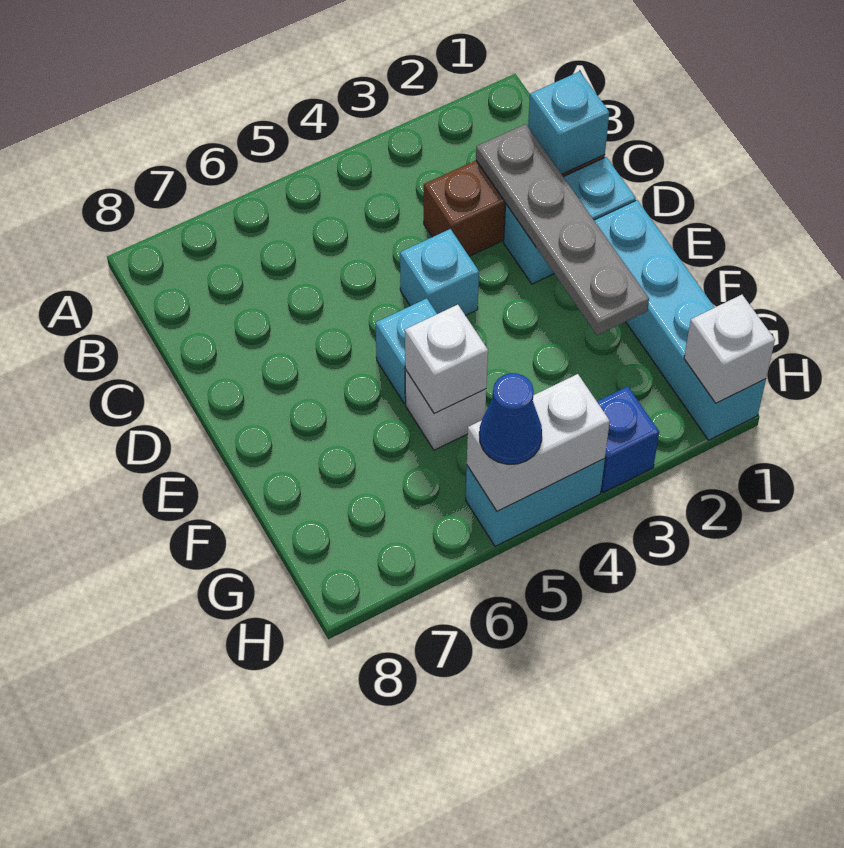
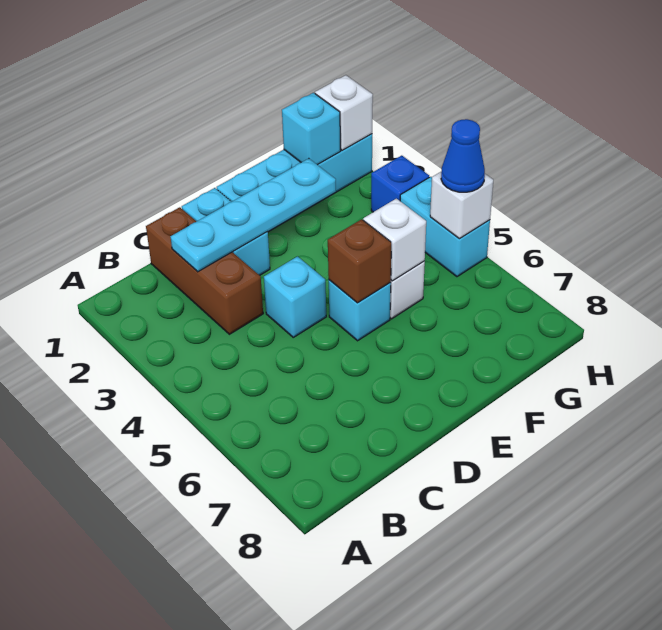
cyan brick C1 level 2 -> cyan brick G1 level 2
grey plate C2:F2 level 2 -> cyan plate C2:F2 level 2
none -> brown brick E5 level 2
white brick H4:H5 level 2 -> white brick H5 level 2

